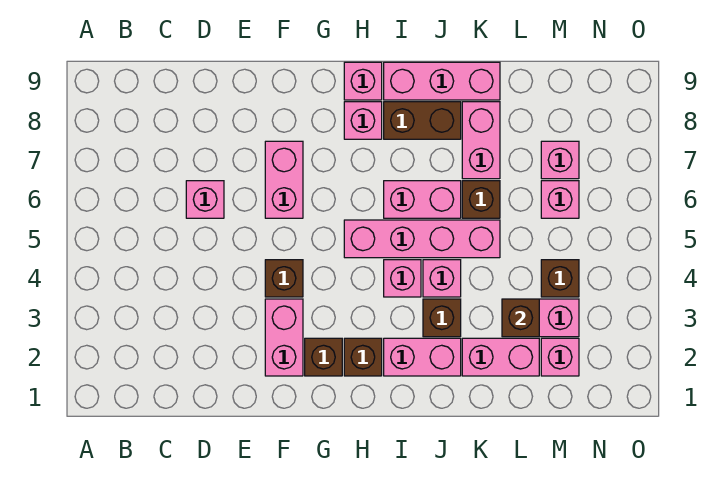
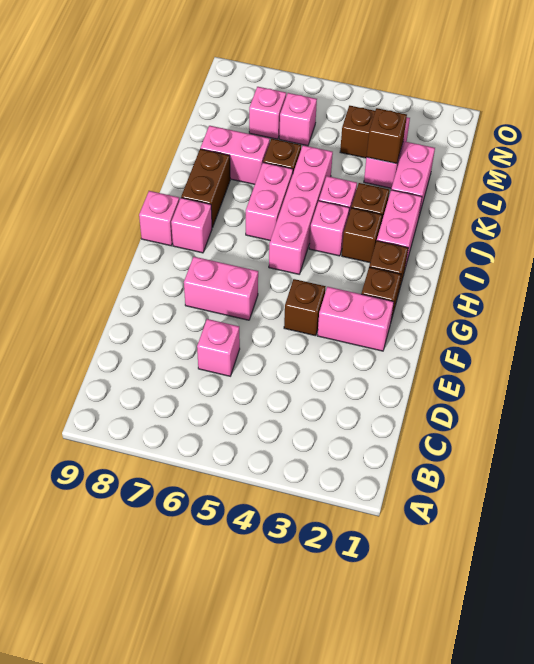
none -> brown brick I3 level 1
pink brick I9:K9 level 1 -> none
pink brick M2 level 1 -> none

